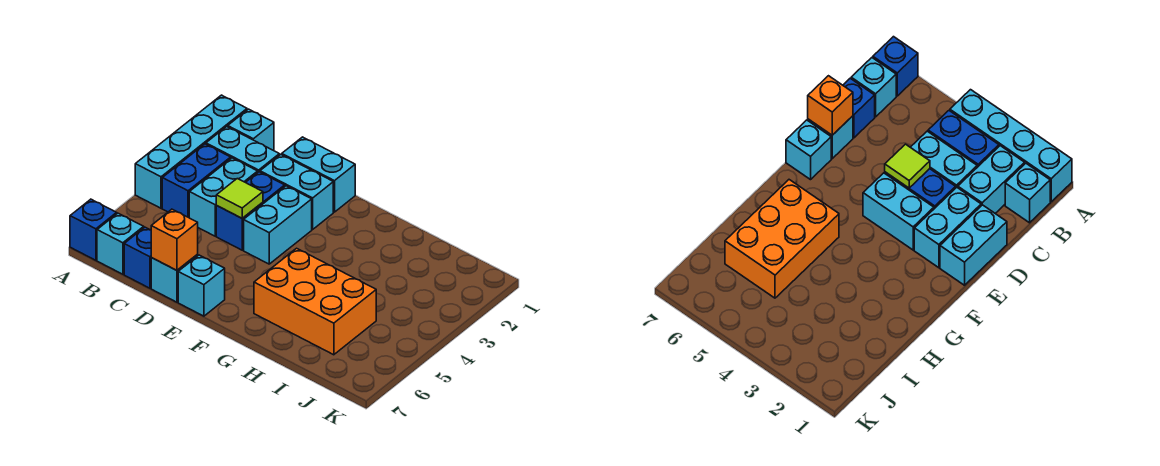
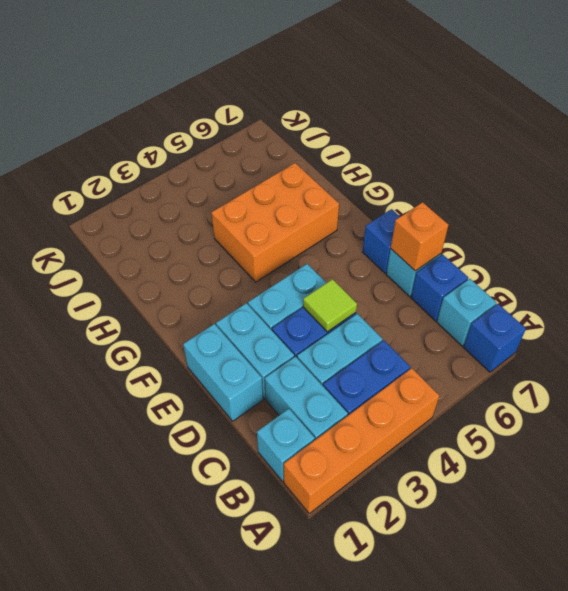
cyan brick A1:A4 level 1 -> orange brick A1:A4 level 1
cyan brick E7 level 1 -> blue brick E7 level 1
orange brick G5:I6 level 1 -> orange brick G4:H6 level 1

